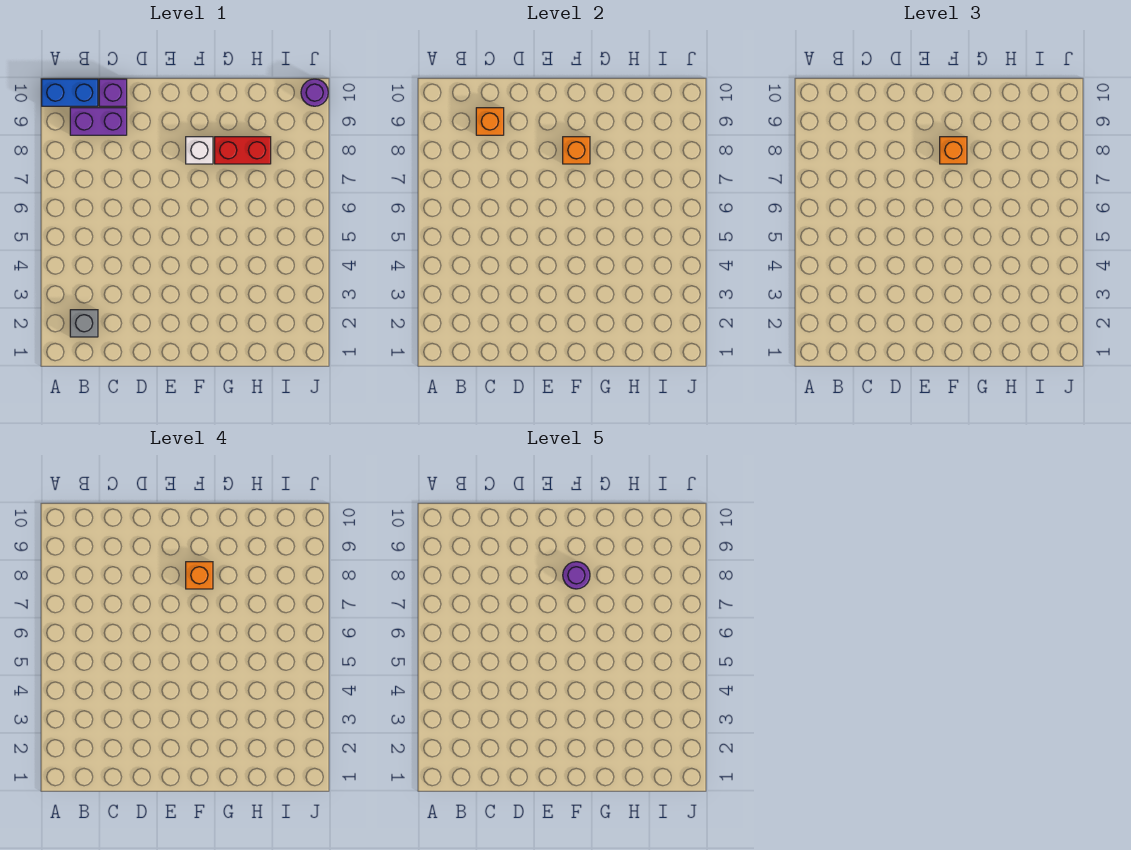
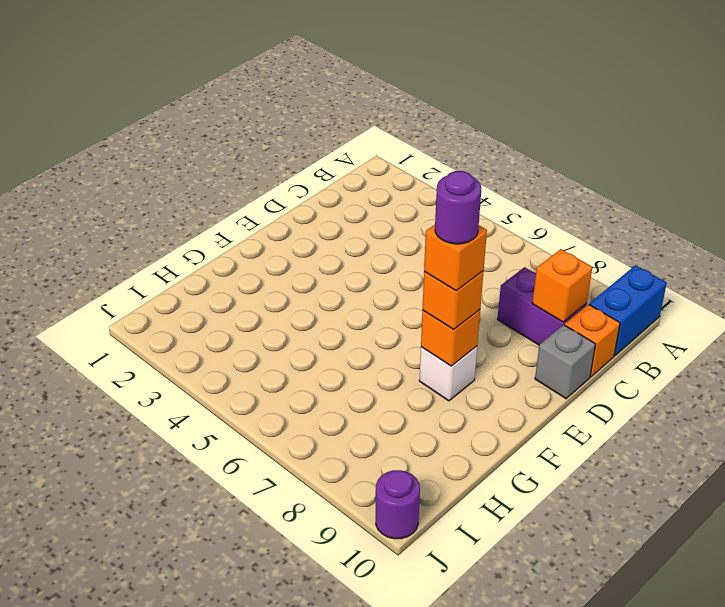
grey brick B2 level 1 -> grey brick D10 level 1
purple brick B9:C9 level 1 -> purple brick C8:C9 level 1
purple brick C10 level 1 -> orange brick C10 level 1
red brick G8:H8 level 1 -> none

